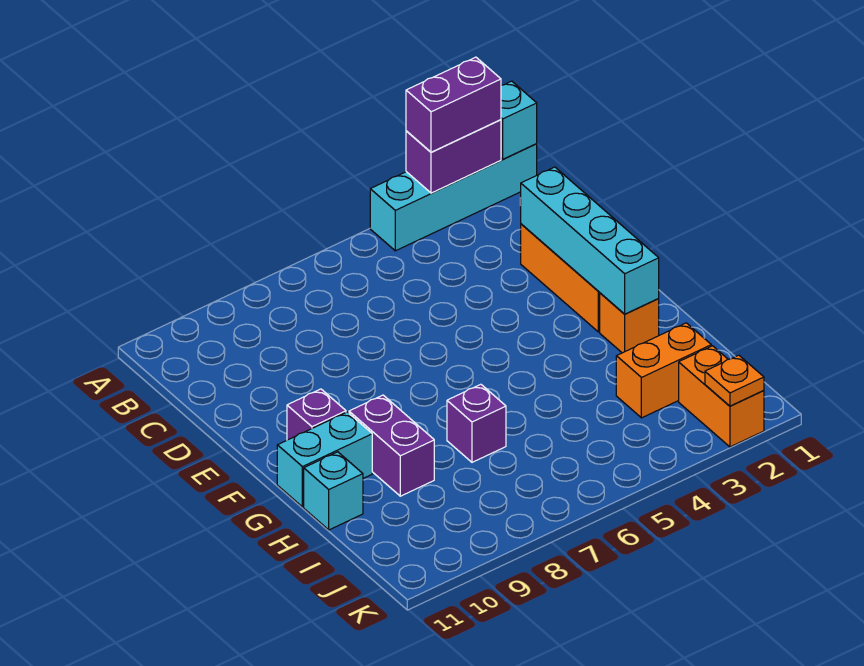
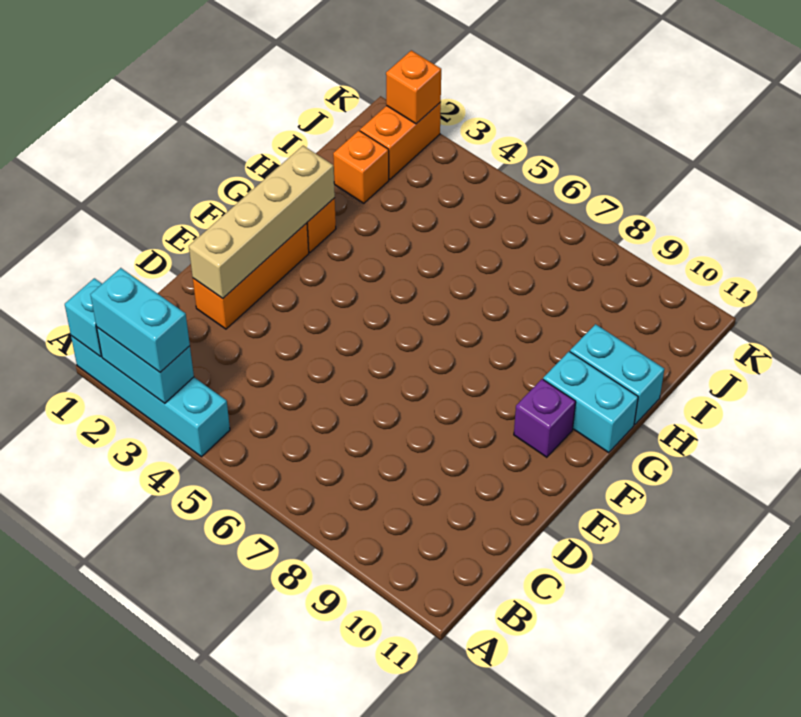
purple brick A2:A3 level 2 -> cyan brick A2:A3 level 2
purple brick A2:A3 level 3 -> cyan brick A2:A3 level 3
cyan brick D2:G2 level 2 -> tan brick D2:G2 level 2
purple brick G9:H9 level 1 -> none
purple brick H7 level 1 -> none
cyan brick H11 level 1 -> cyan brick H10:H11 level 1
orange brick I2:I3 level 1 -> orange brick I2 level 1
orange plate K2 level 2 -> orange brick K2 level 2

